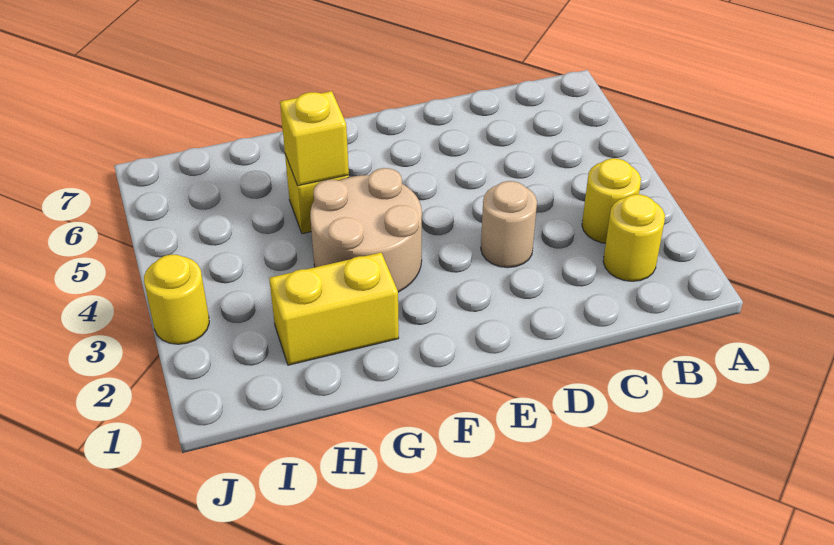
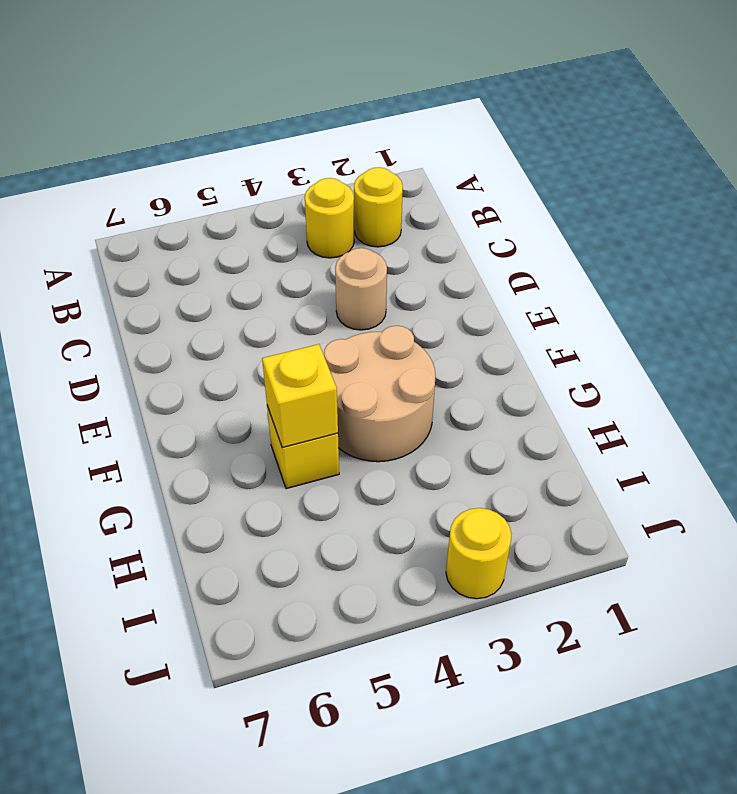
yellow brick G2:H2 level 1 -> none

